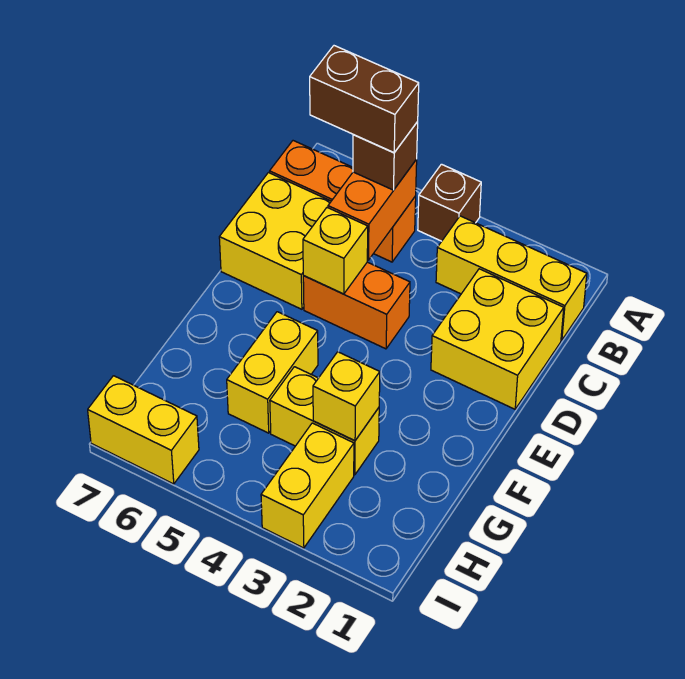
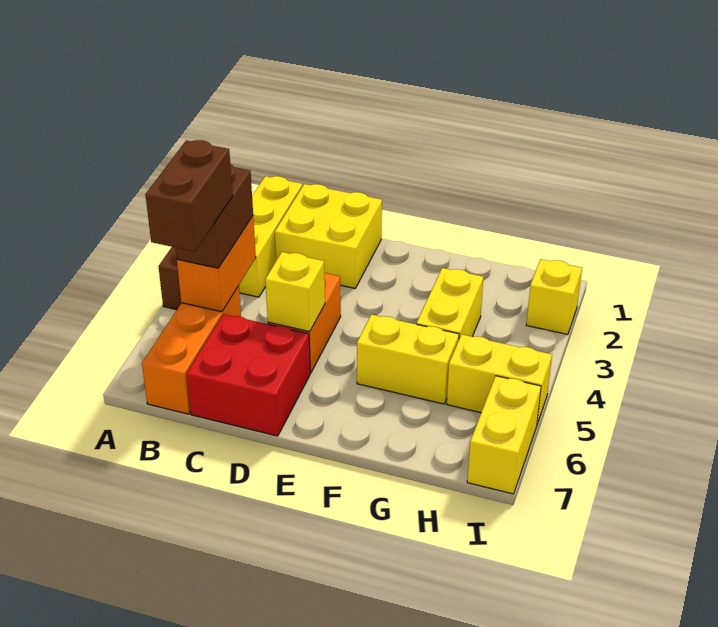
orange brick B5:C5 level 2 -> orange brick B4:B5 level 2
brown brick B5 level 3 -> brown brick B4:B5 level 3
yellow brick C6:D7 level 1 -> red brick C6:D7 level 1
yellow brick G3 level 2 -> yellow brick I2 level 1
yellow brick H3:I3 level 1 -> yellow brick H5:I5 level 1

